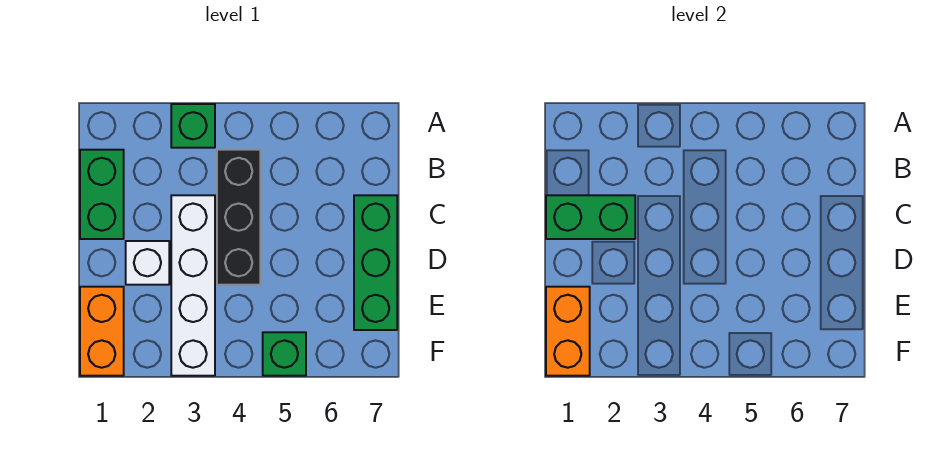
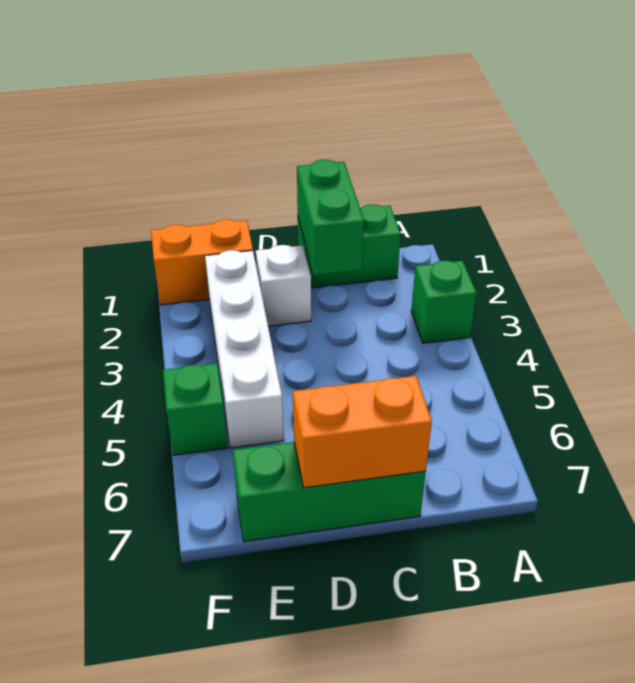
black brick B4:D4 level 1 -> none
white brick C3:F3 level 1 -> white brick E2:E5 level 1
orange brick E1:F1 level 2 -> orange brick C7:D7 level 2

